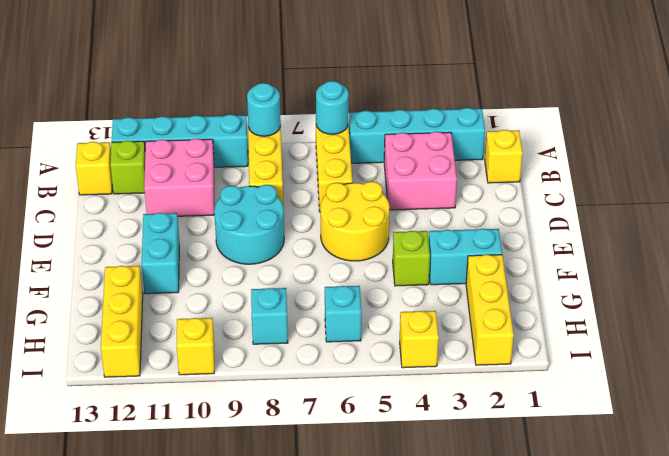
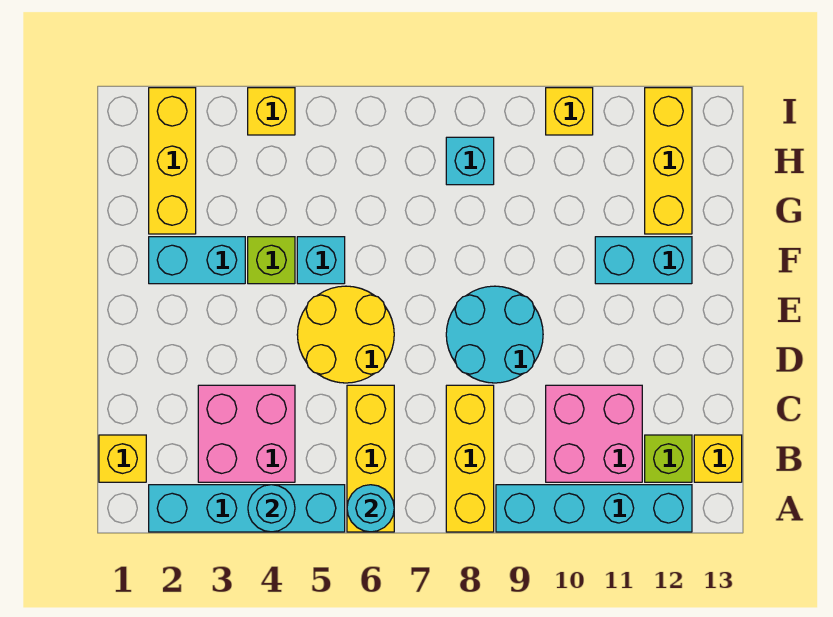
cyan round brick A8 level 2 -> cyan round brick A4 level 2
cyan brick E11:F11 level 1 -> cyan brick F11:F12 level 1
cyan brick H6 level 1 -> cyan brick F5 level 1

